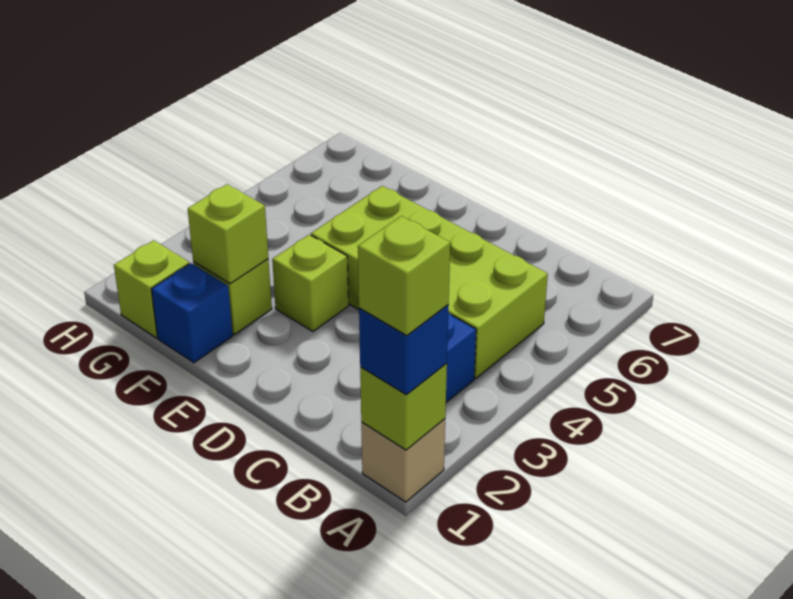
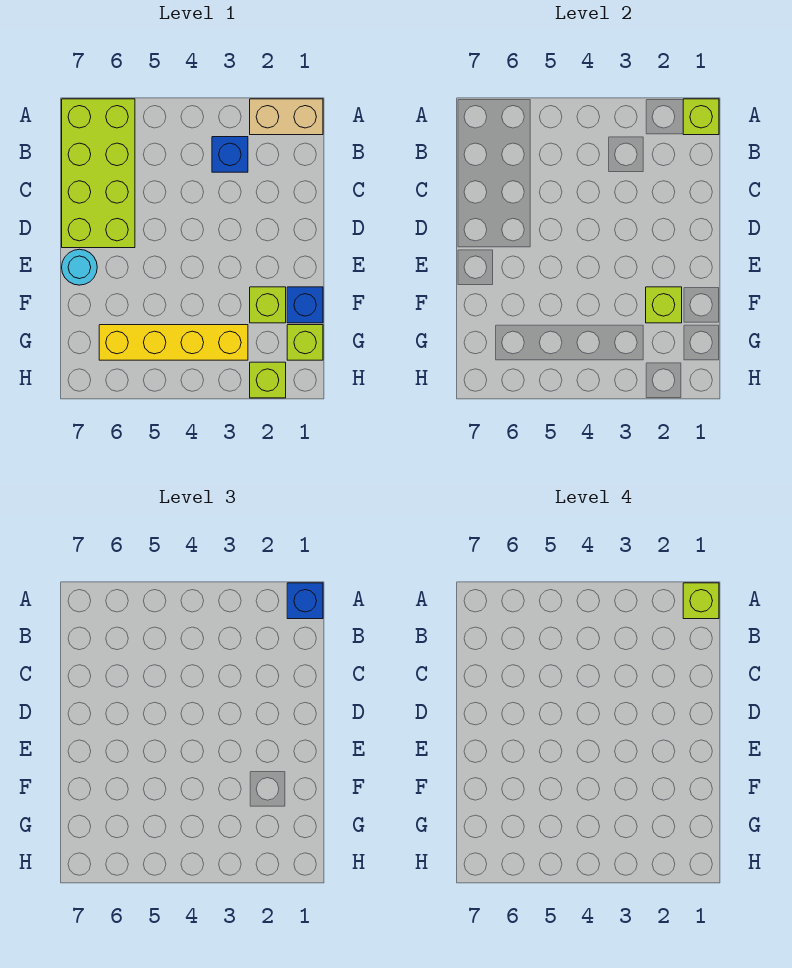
tan brick A1 level 1 -> tan brick A1:A2 level 1
lime brick B4:E5 level 1 -> lime brick A6:D7 level 1
lime brick E3 level 1 -> lime brick H2 level 1
none -> cyan round brick E7 level 1
none -> yellow brick G3:G6 level 1

